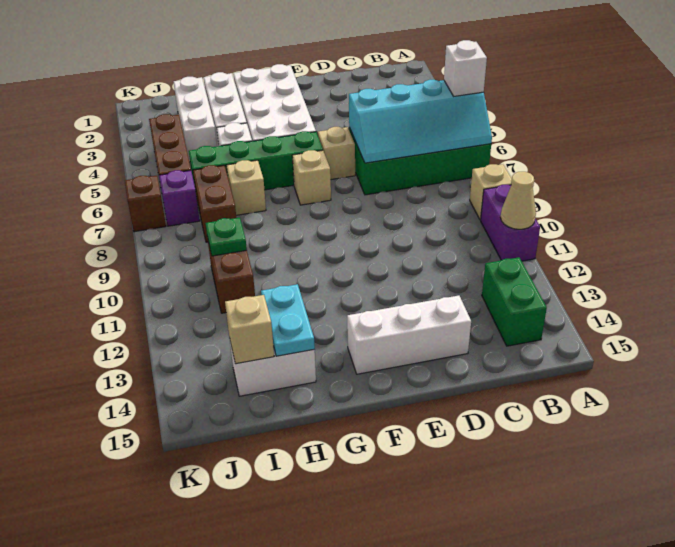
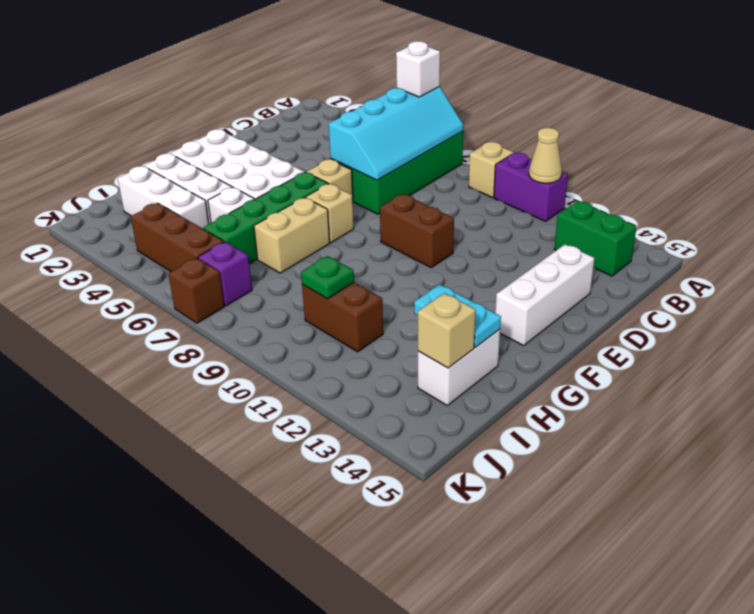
tan brick H7 level 1 -> tan brick G7:H7 level 1
brown brick I7:I8 level 1 -> brown brick E9:E10 level 1

